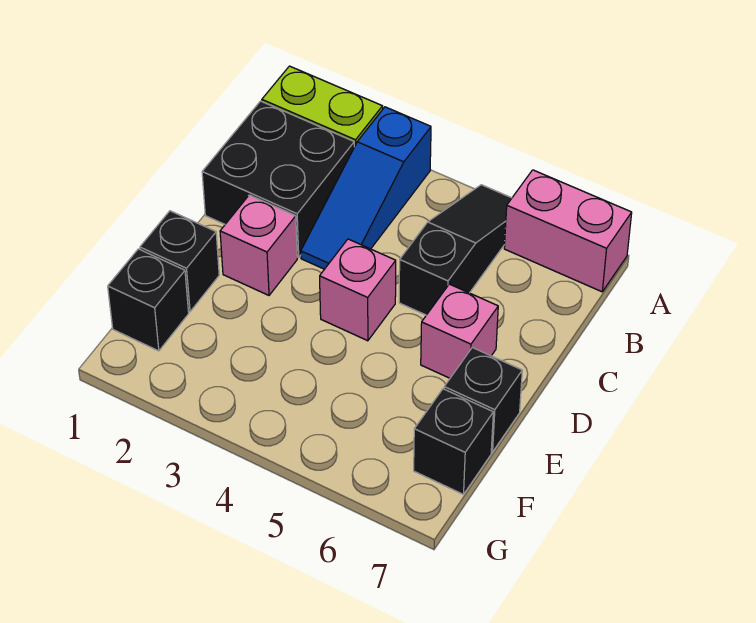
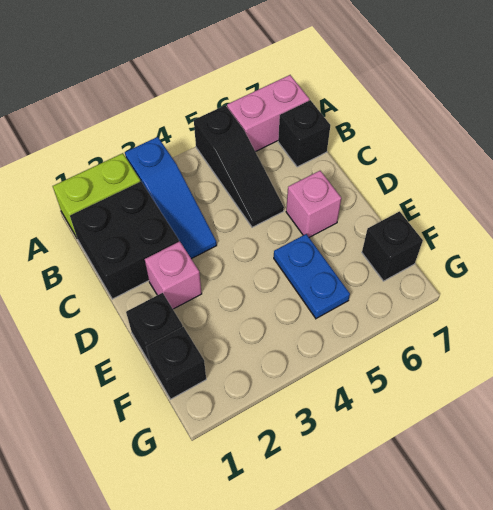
black slope A5:C5 level 1 top C -> black slope A5:C5 level 1 top A
pink brick D4 level 1 -> none
none -> blue plate E5:F5 level 1
black brick E7 level 1 -> black brick B7 level 1

